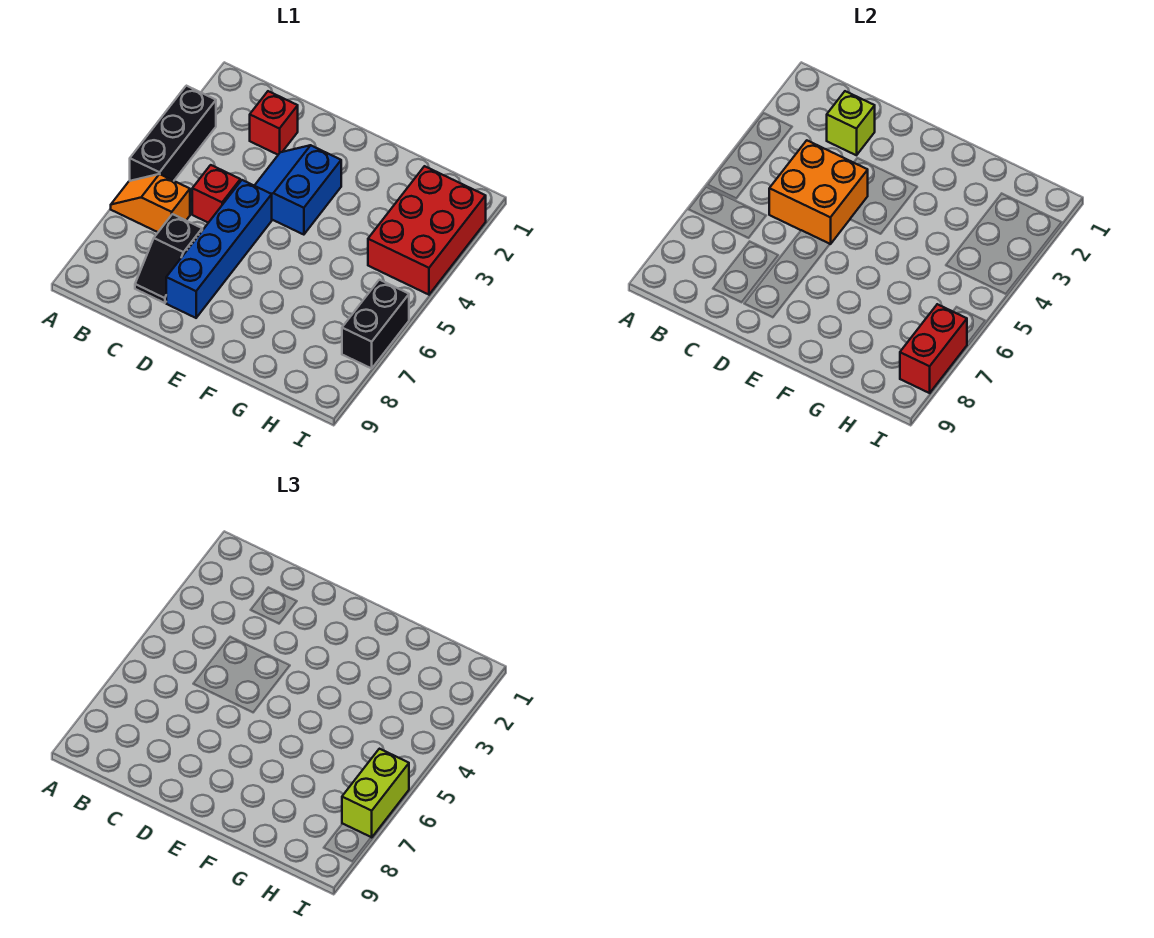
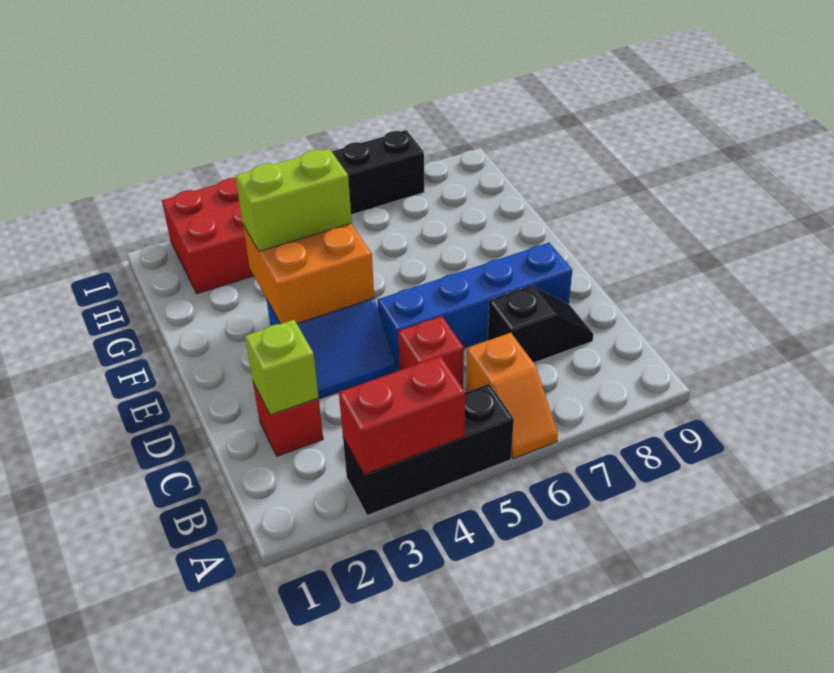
orange brick C4:D5 level 2 -> orange brick E3:F4 level 2
lime brick I6:I7 level 3 -> lime brick F3:F4 level 3
red brick I7:I8 level 2 -> red brick A3:A4 level 2

